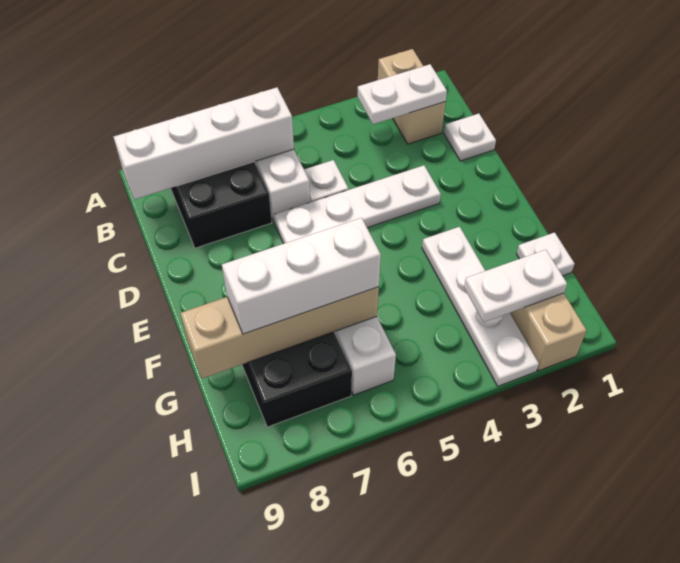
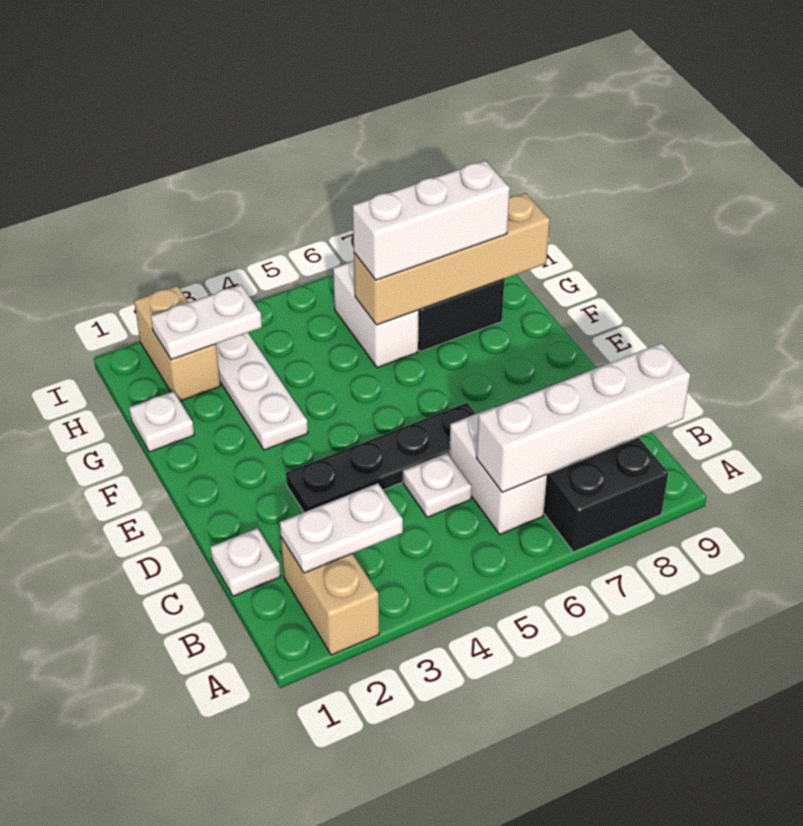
white plate D3:D6 level 1 -> black plate D3:D6 level 1

